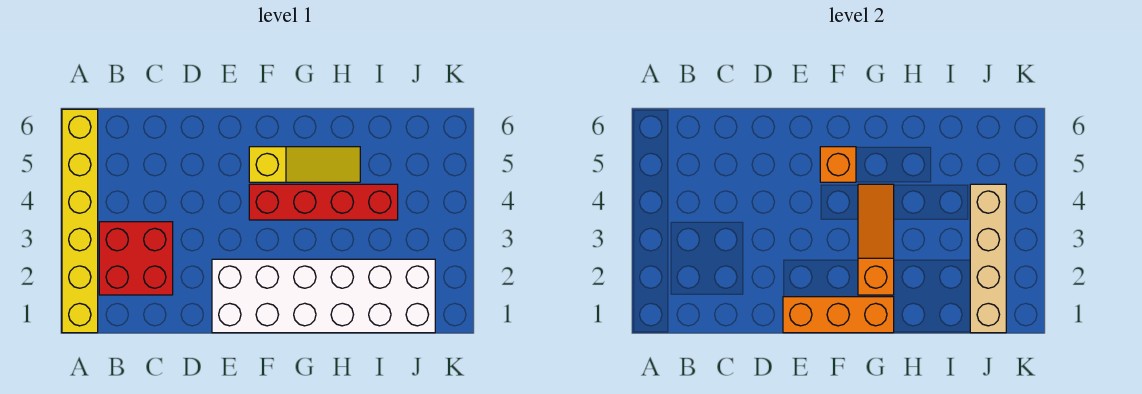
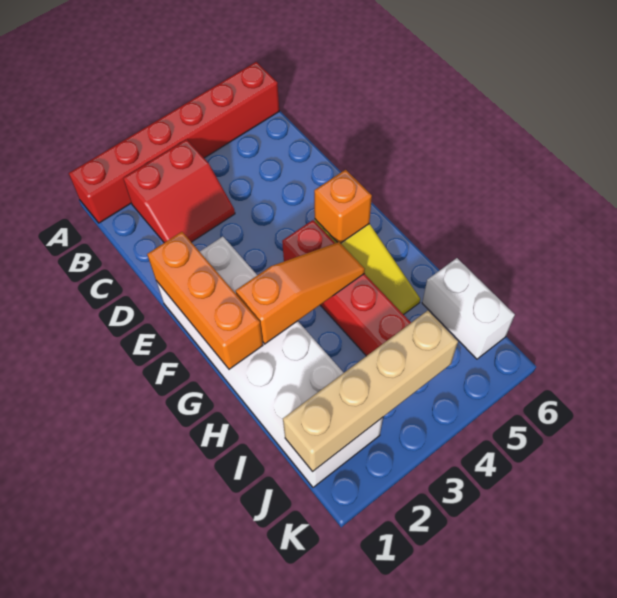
yellow brick A1:A6 level 1 -> red brick A1:A6 level 1
red brick B2:C3 level 1 -> red slope B2:C3 level 1 top B
none -> white brick I6:J6 level 1

